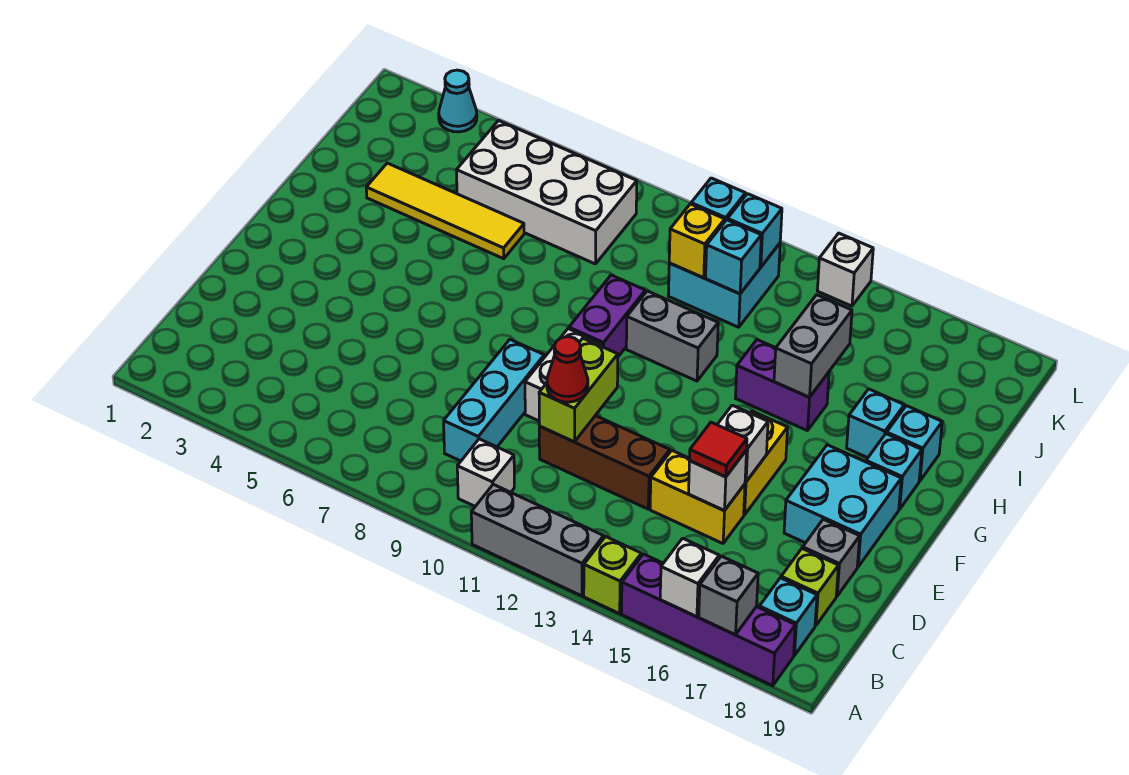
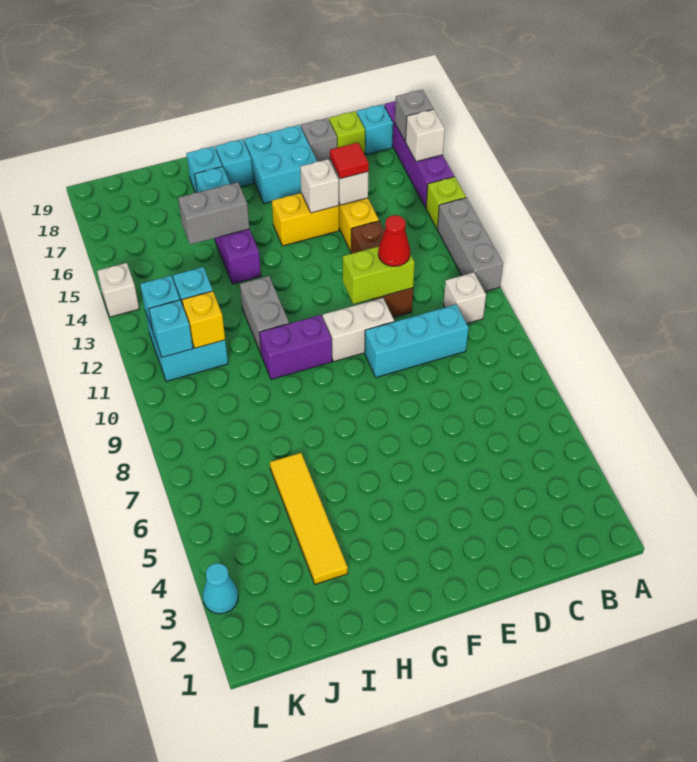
white brick J5:K8 level 1 -> none

